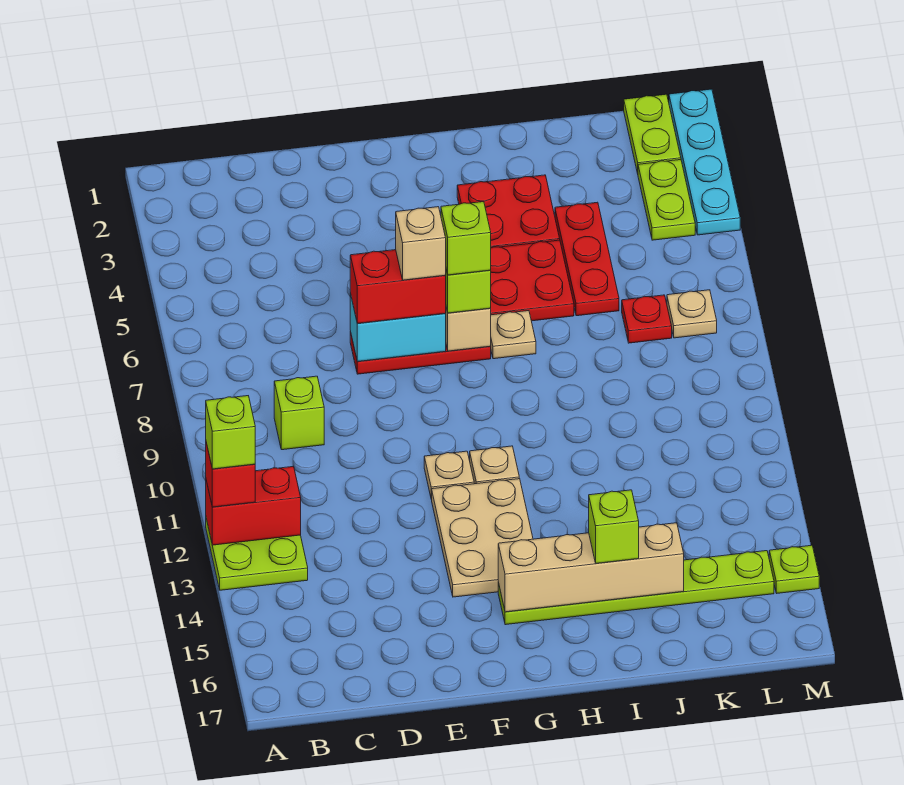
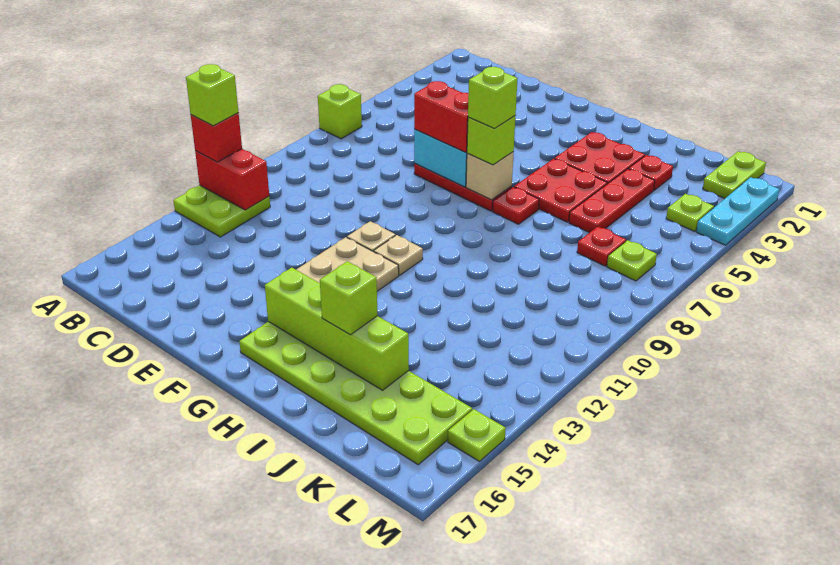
lime brick C9 level 1 -> lime brick A7 level 1
tan brick F7 level 4 -> none
lime plate G15:L15 level 1 -> lime plate G15:L16 level 1
tan brick G15:J15 level 2 -> lime brick G15:J15 level 2
tan plate H7 level 1 -> red plate H7 level 1
none -> red plate J3 level 1
lime plate L3:L4 level 1 -> lime plate L4 level 1
tan plate L7 level 1 -> lime plate L7 level 1
cyan plate M1:M4 level 1 -> cyan plate M2:M4 level 1

